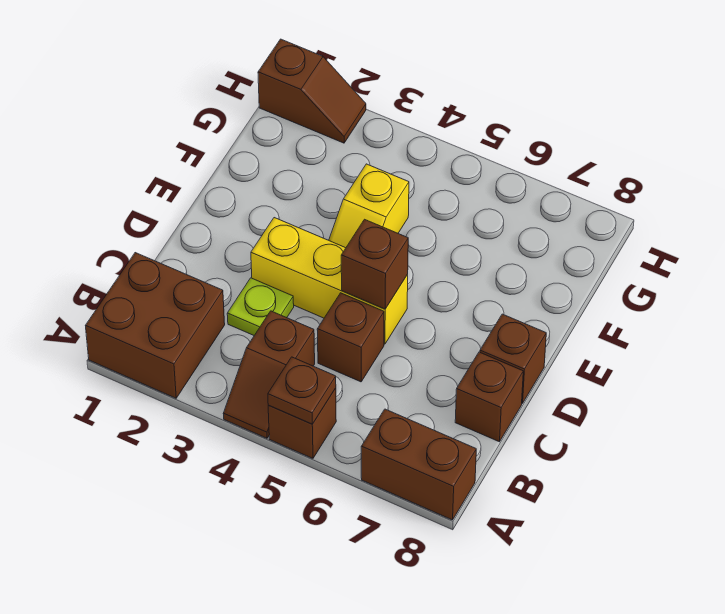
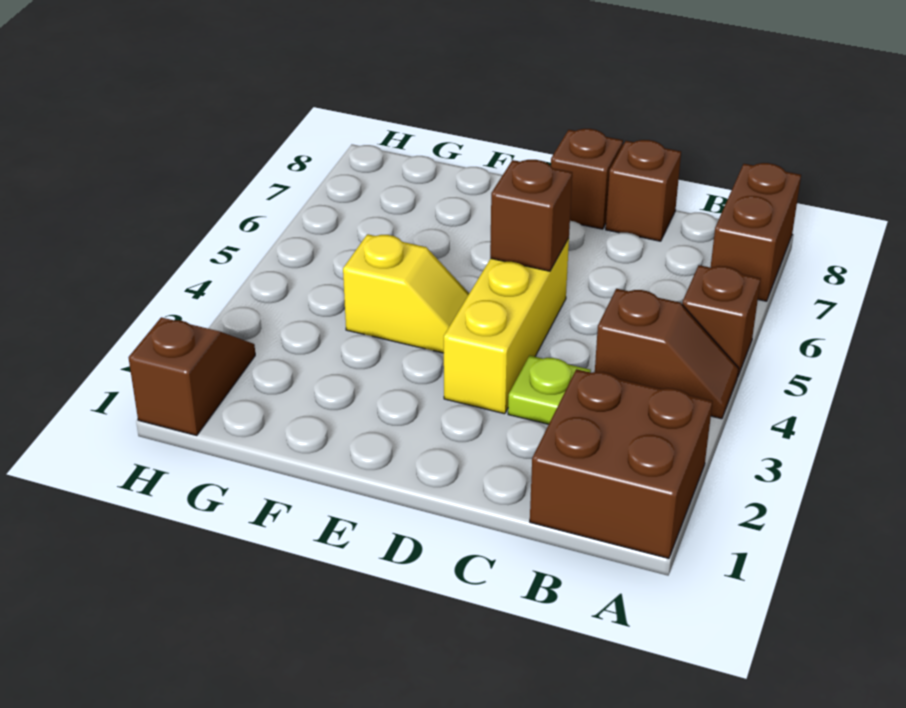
brown plate A5 level 2 -> none
brown brick C5 level 1 -> none

